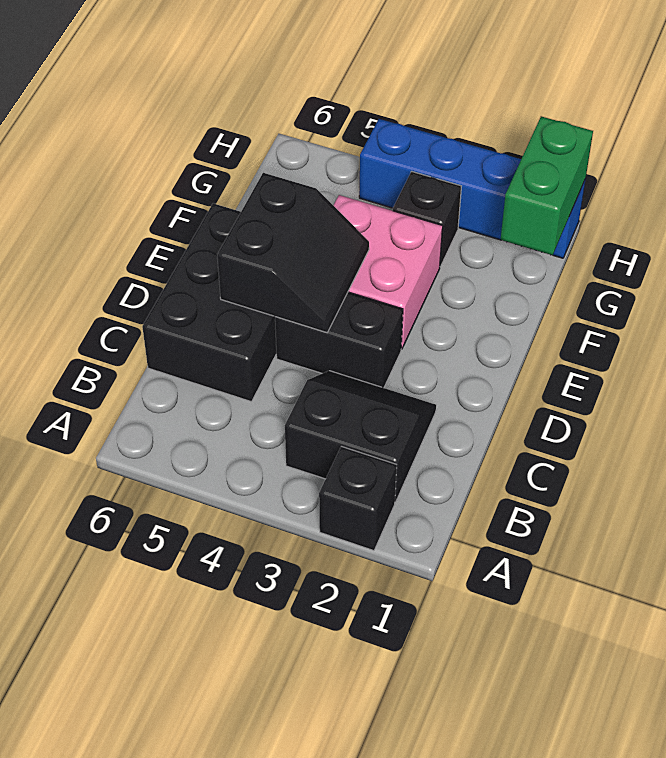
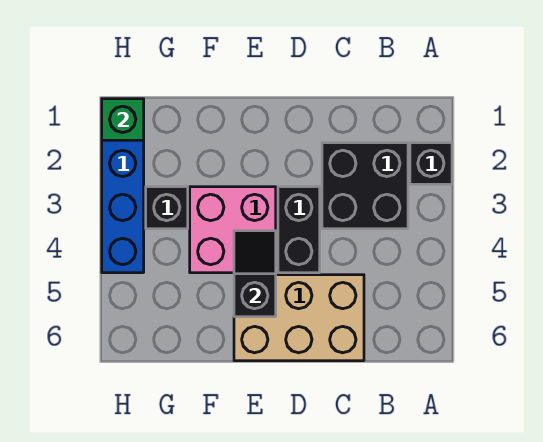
black slope B2:C3 level 1 top B -> black brick B2:C3 level 1
black brick C5:E6 level 1 -> tan brick C5:E6 level 1
black slope D4:E5 level 2 top 5 -> black slope E4:E5 level 2 top 5
green brick G1:H1 level 2 -> green brick H1 level 2

